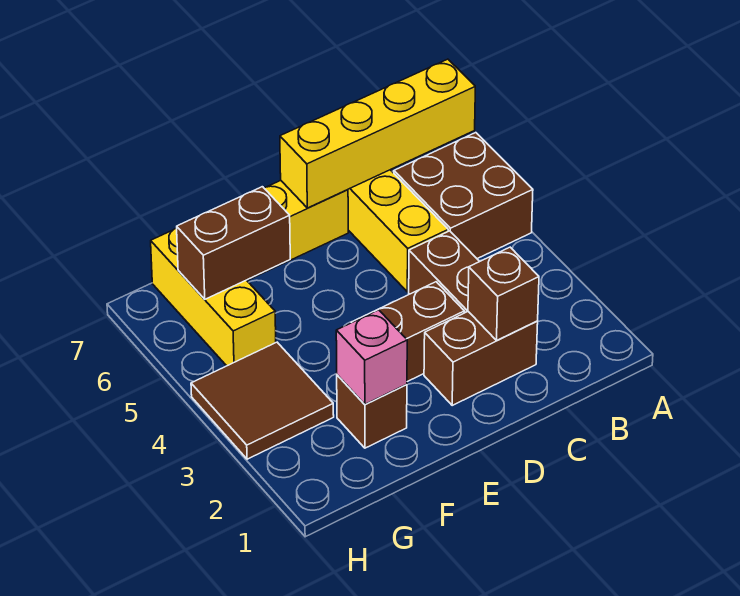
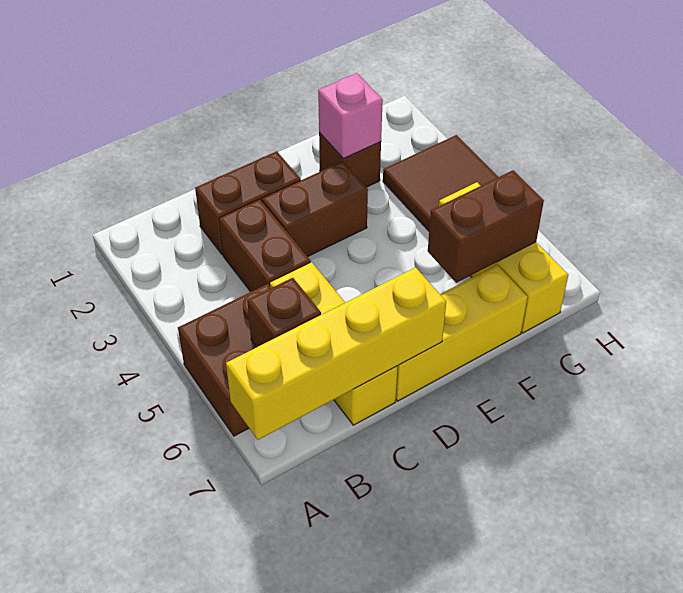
brown brick C2 level 2 -> brown brick B6 level 2

